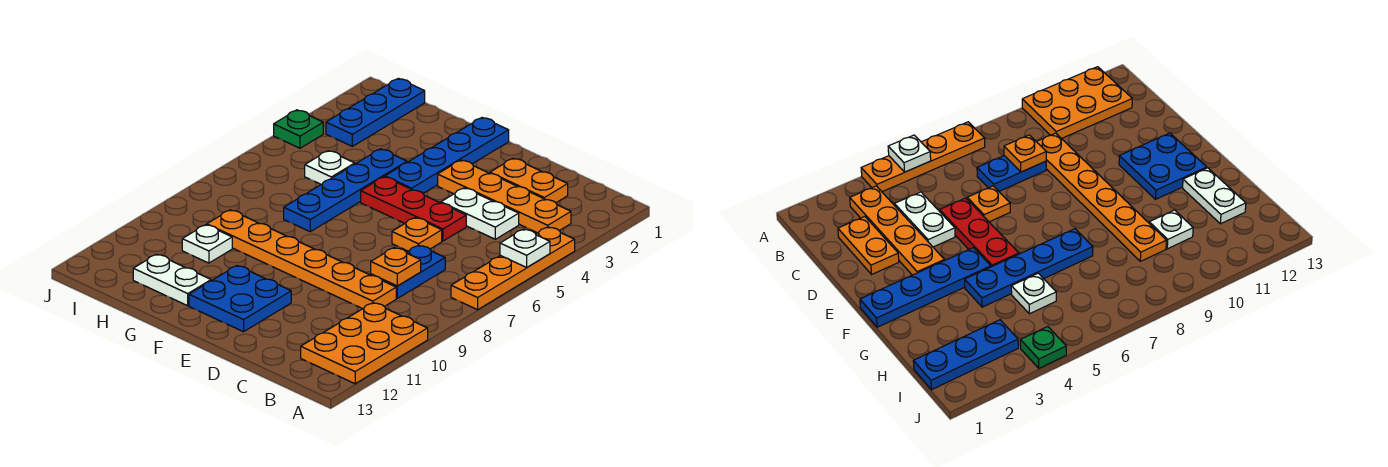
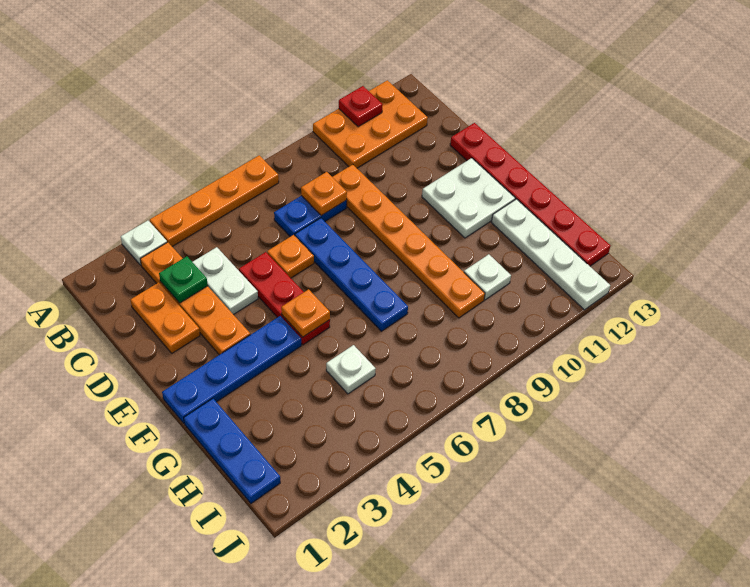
white plate A5 level 2 -> white plate A3 level 1
none -> red plate A11 level 2
none -> red plate D13:I13 level 1
blue plate E11:F12 level 1 -> white plate E11:F12 level 1
none -> orange plate F5 level 2
blue plate G4:G7 level 1 -> blue plate D7:G7 level 1
white plate G12:H12 level 1 -> white plate G12:J12 level 1
blue plate I1:I3 level 1 -> blue plate G1:I1 level 1
green plate J4 level 1 -> green plate C3 level 2

